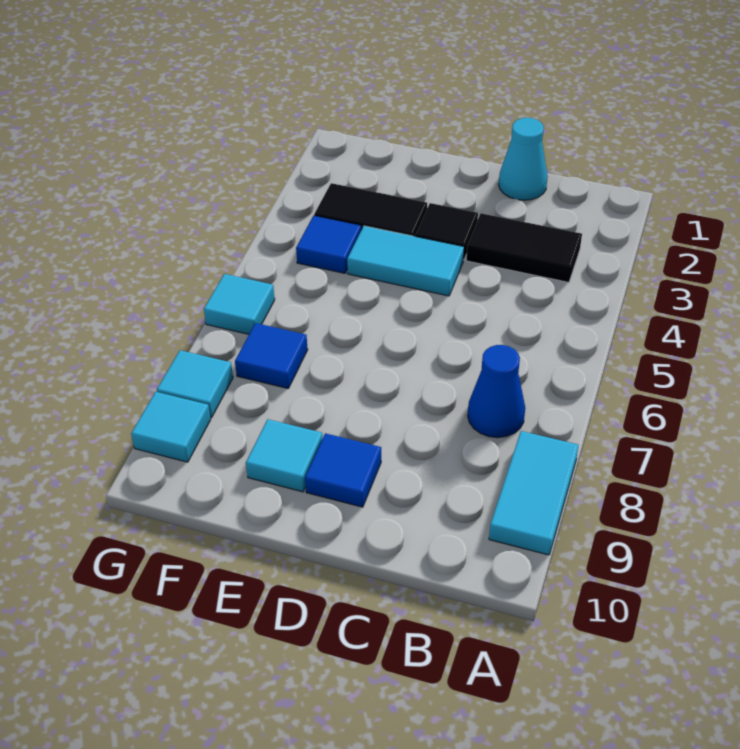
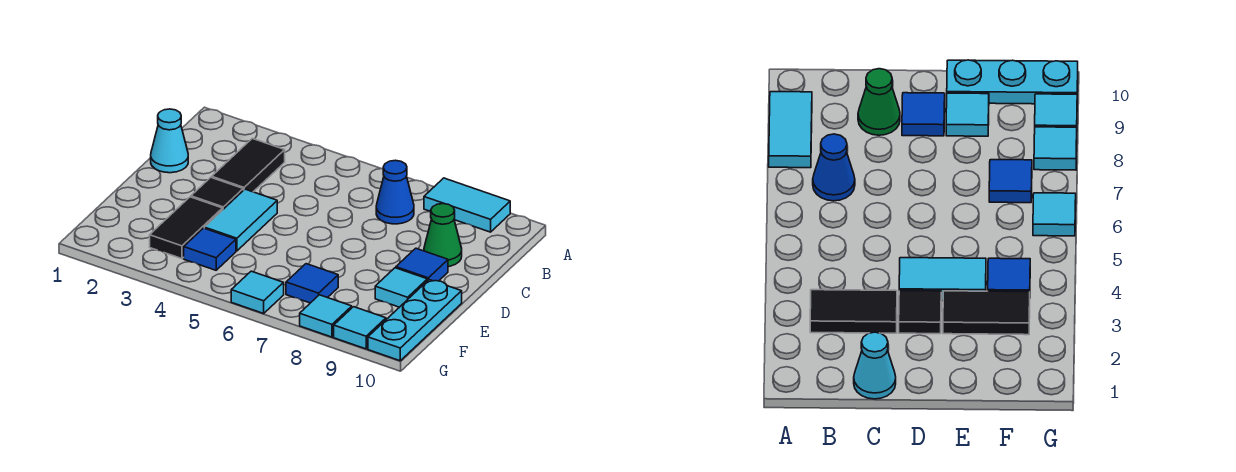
none -> green cone C9 level 1
none -> cyan plate E10:G10 level 1

